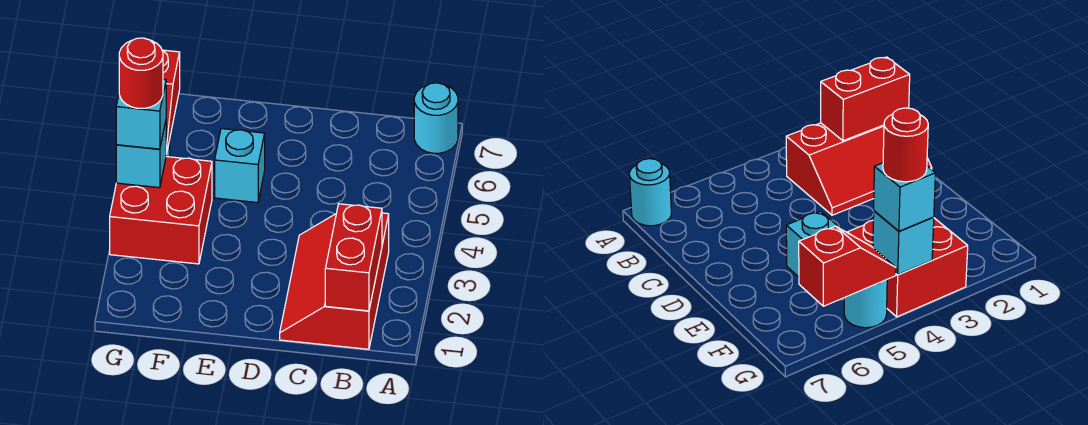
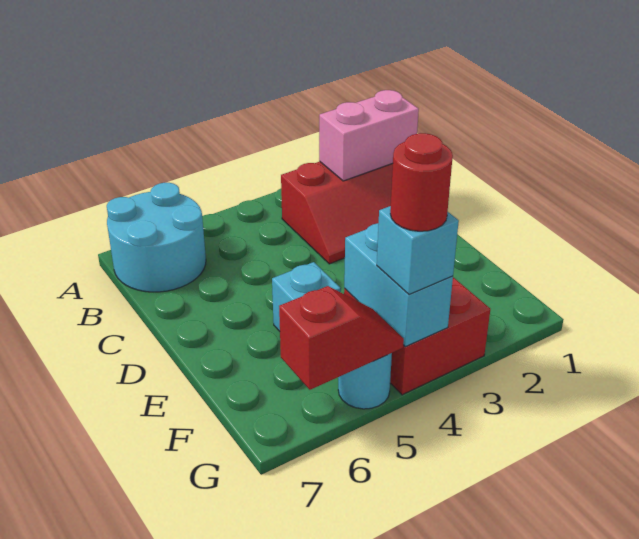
cyan round brick A7 level 1 -> cyan round brick A6:B7 level 1
red brick B1:B2 level 2 -> pink brick B1:B2 level 2
cyan brick G4 level 2 -> cyan brick F4:G4 level 2

